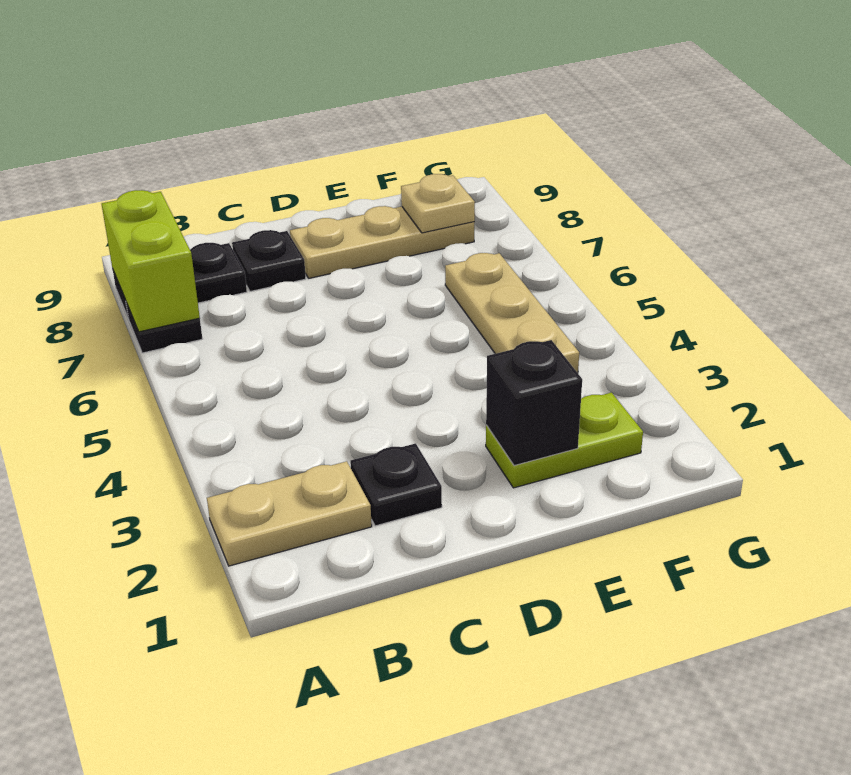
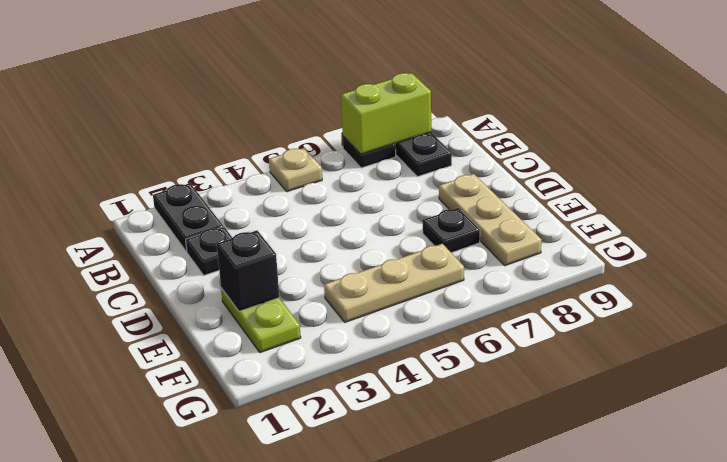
tan plate A2:B2 level 1 -> black plate A2:B2 level 1
black plate C8 level 1 -> black plate E7 level 1
tan plate F8 level 2 -> tan plate A5 level 1

